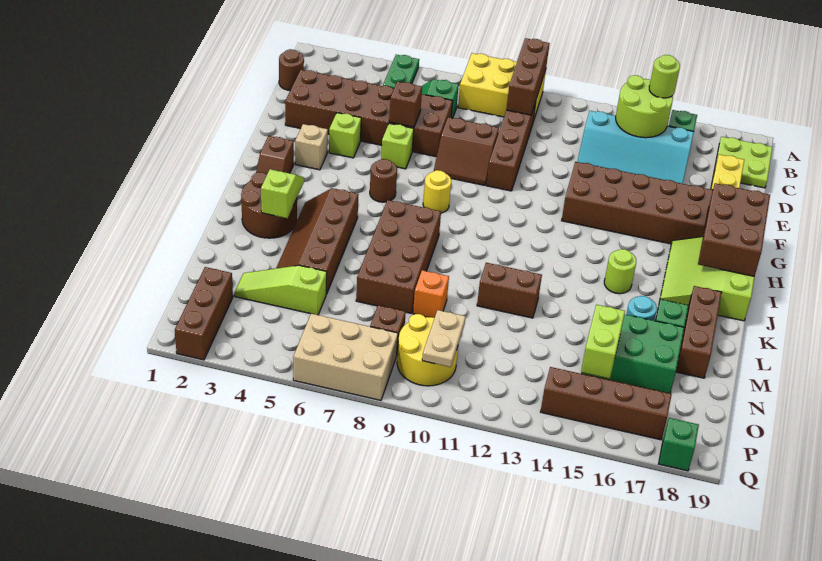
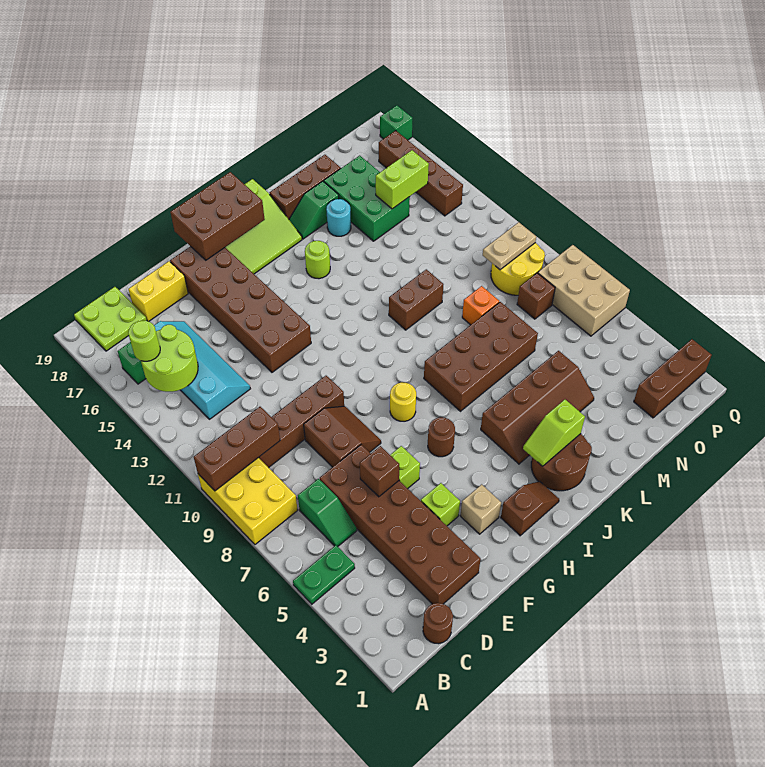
brown brick L11:L12 level 1 -> brown brick K11:L11 level 1
lime slope N3:N5 level 1 top 5 -> none

